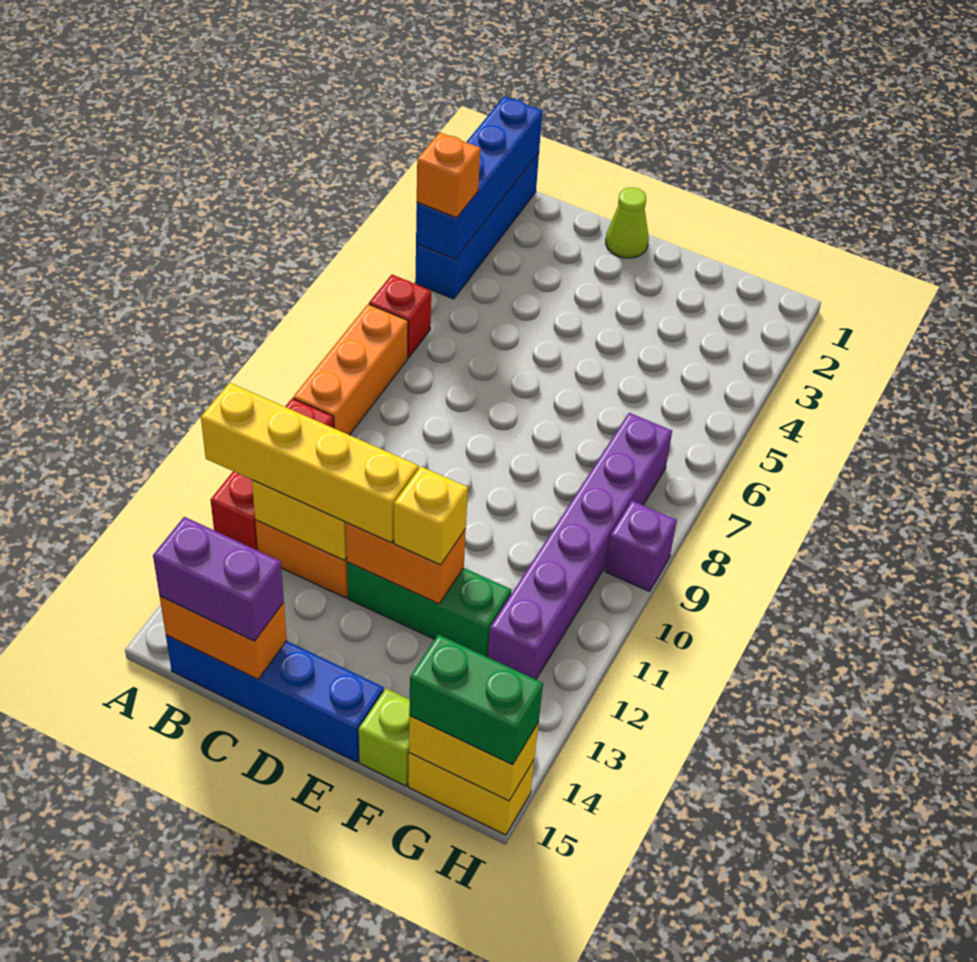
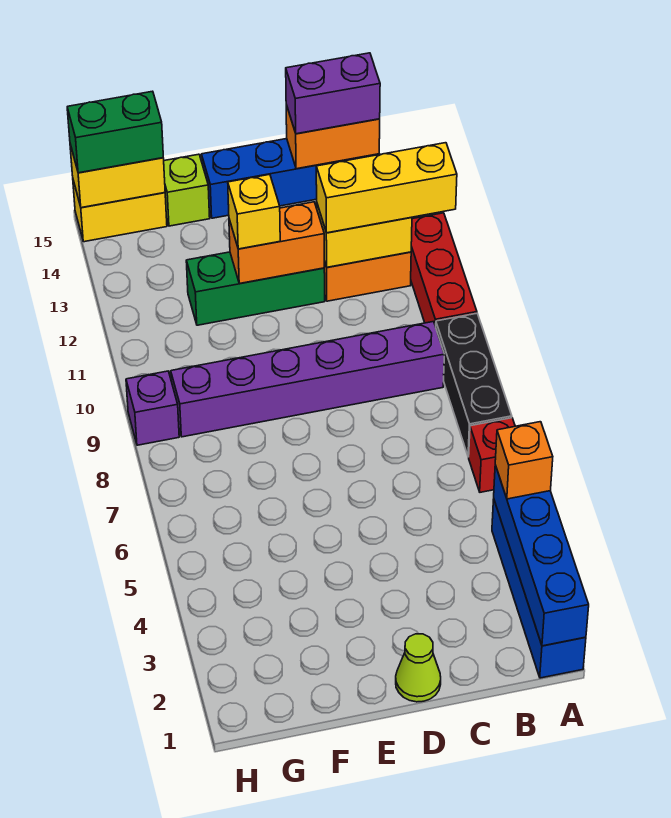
orange brick A7:A9 level 1 -> black brick A7:A9 level 1
yellow brick A12:D12 level 3 -> yellow brick A12:C12 level 3
purple brick G7:G12 level 1 -> purple brick B9:G9 level 1

